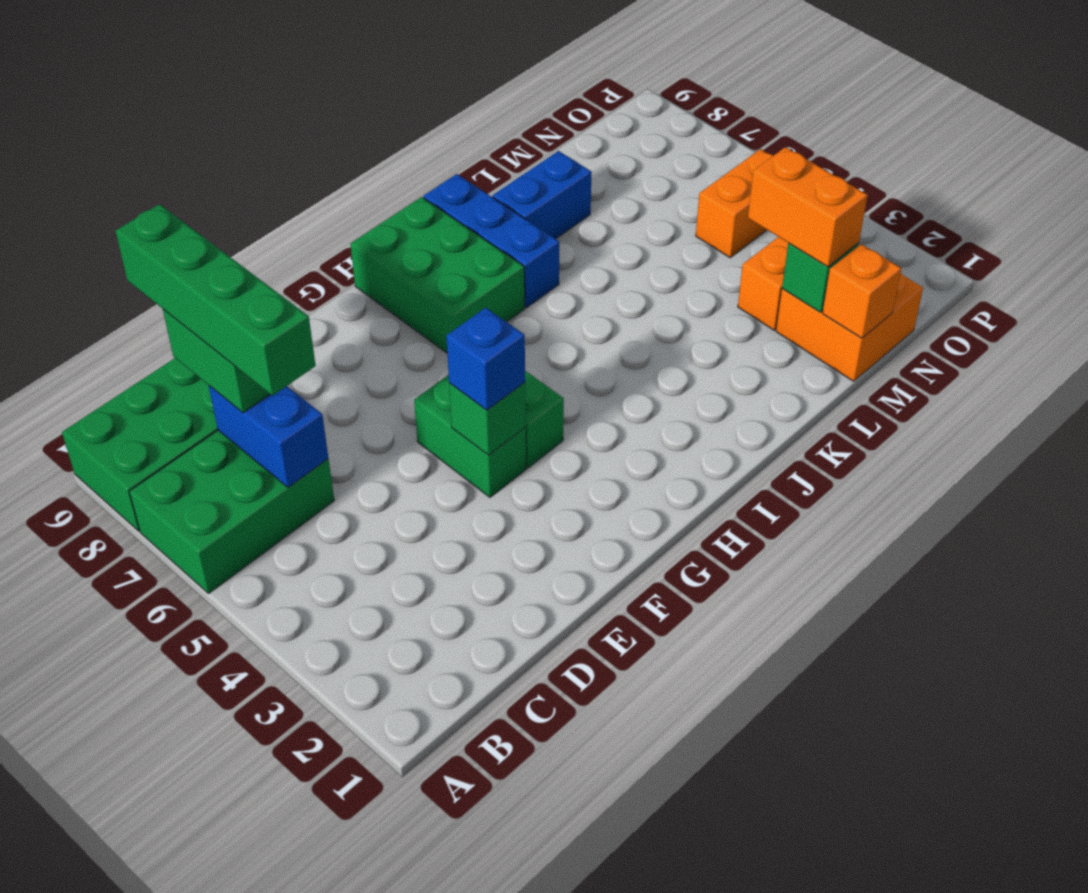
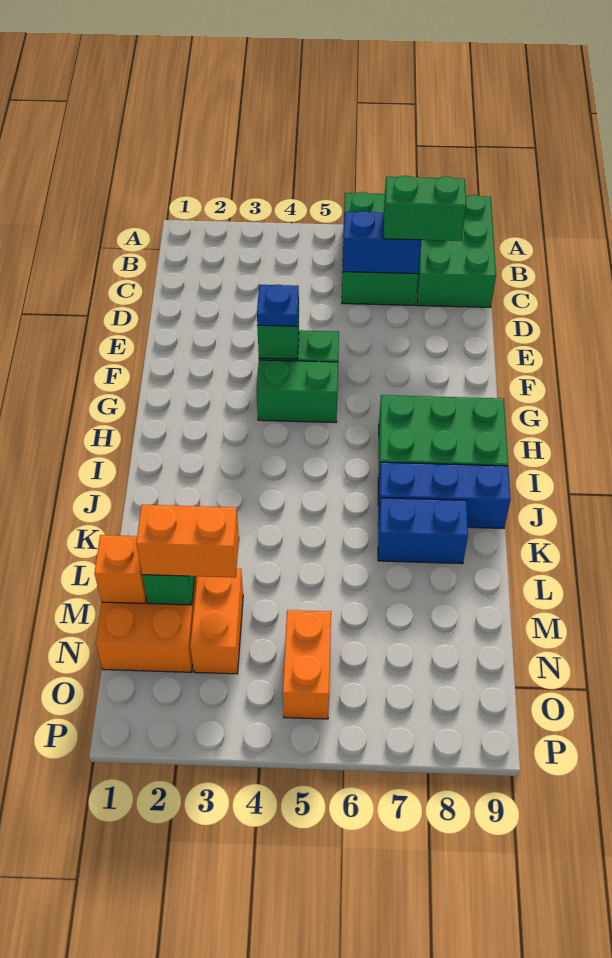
green brick C6:C9 level 4 -> none
blue brick F4 level 3 -> blue plate F4 level 3
blue brick K8:L8 level 1 -> blue brick K7:K8 level 1

